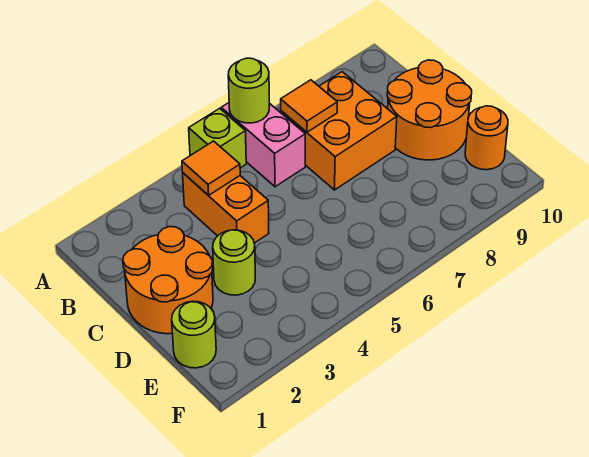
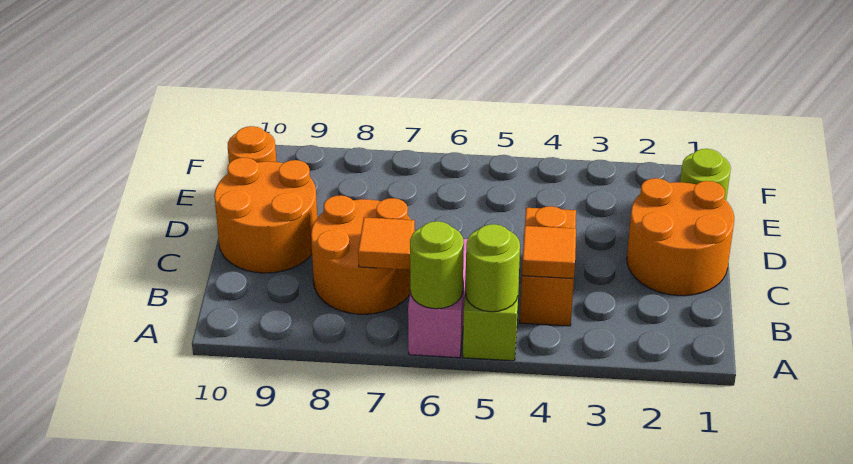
orange brick B7:C8 level 1 -> orange round brick B7:C8 level 1
lime round brick D3 level 1 -> lime round brick A5 level 2

